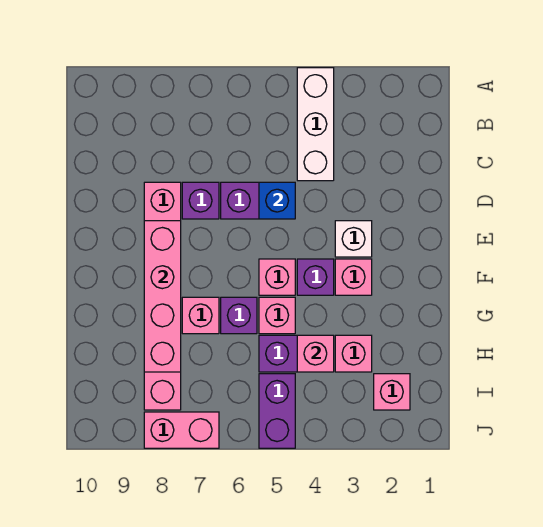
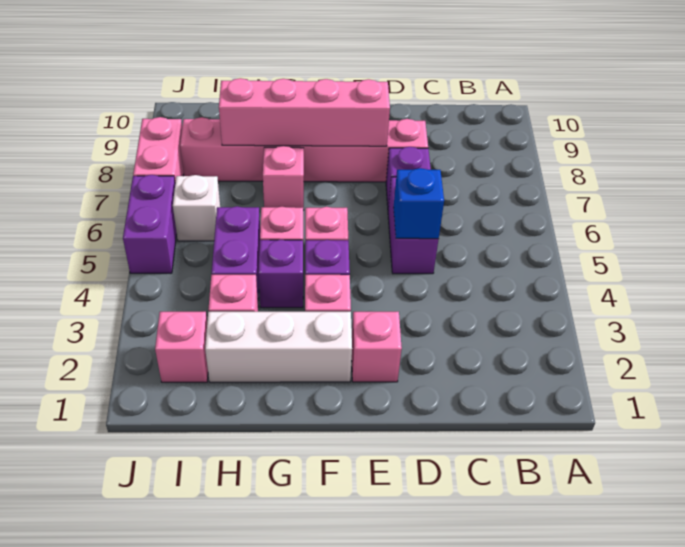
white brick A4:C4 level 1 -> white brick F2:H2 level 1
white brick E3 level 1 -> white brick I6 level 1
purple brick G6 level 1 -> purple brick G4 level 1
pink brick H4 level 2 -> pink brick E2 level 1
purple brick I5:J5 level 1 -> purple brick J5:J6 level 1

